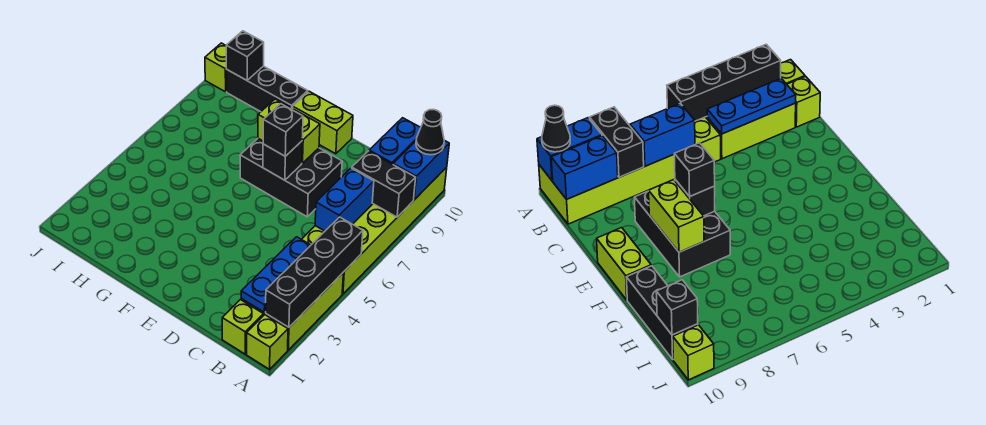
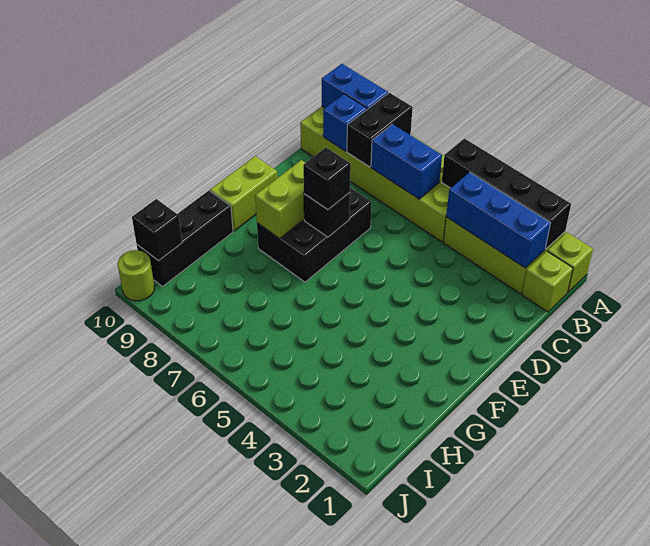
black cone A10 level 3 -> none
blue plate B2:B4 level 2 -> blue brick B2:B4 level 2
blue brick B9:B10 level 2 -> blue brick B9 level 2
lime brick J10 level 1 -> lime round brick J10 level 1

